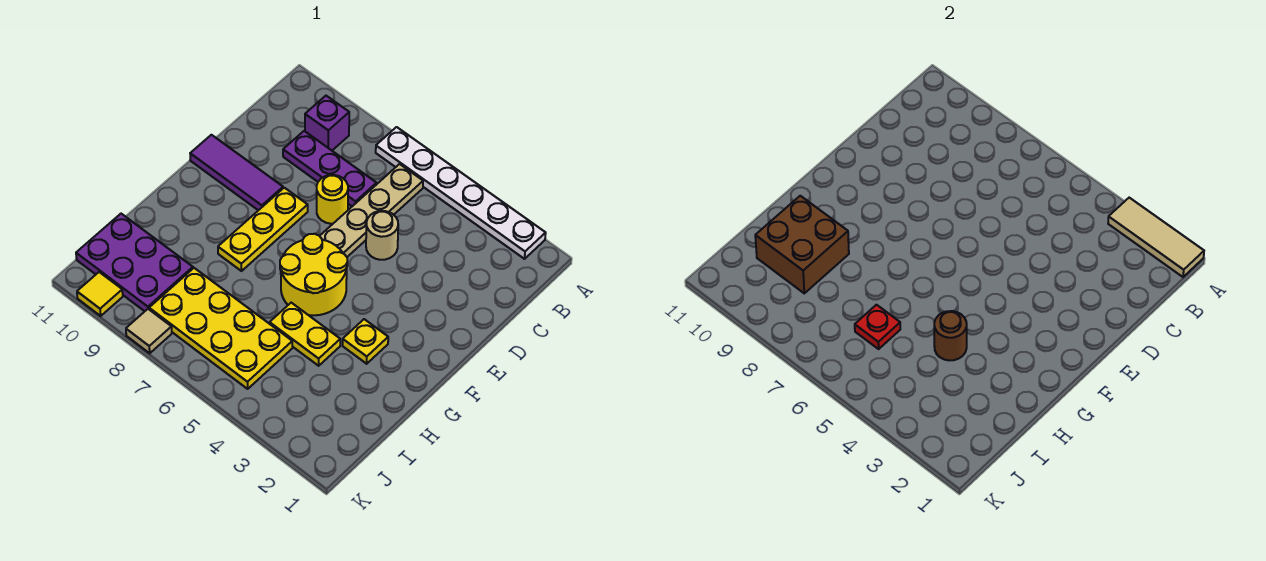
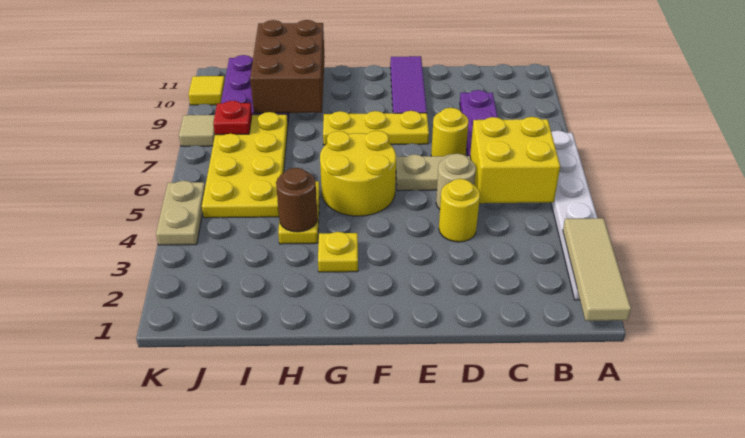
none -> yellow brick B5:C6 level 2
purple brick B9 level 1 -> none
none -> yellow round brick D4 level 1
brown brick H9:I10 level 2 -> brown brick H9:I11 level 2
red plate I6 level 2 -> red plate J8 level 2
none -> tan plate K4:K5 level 1

